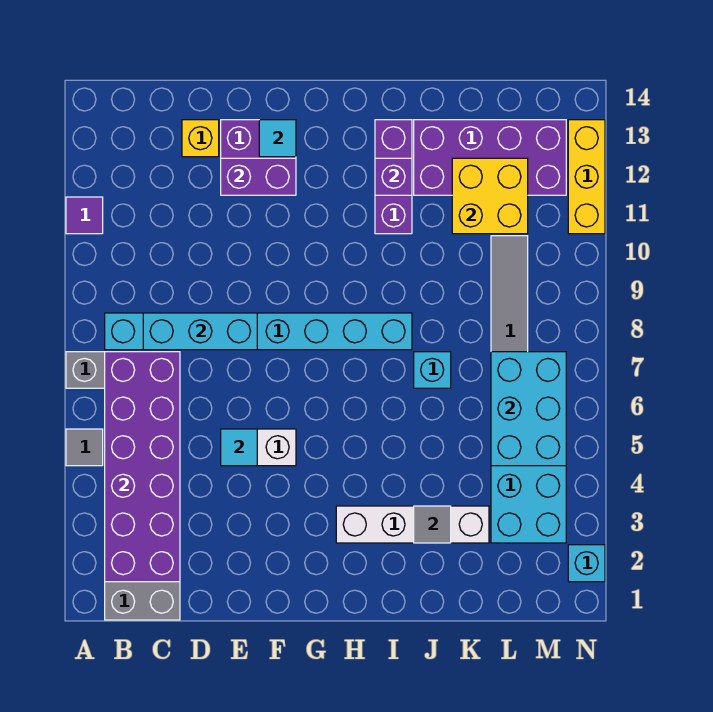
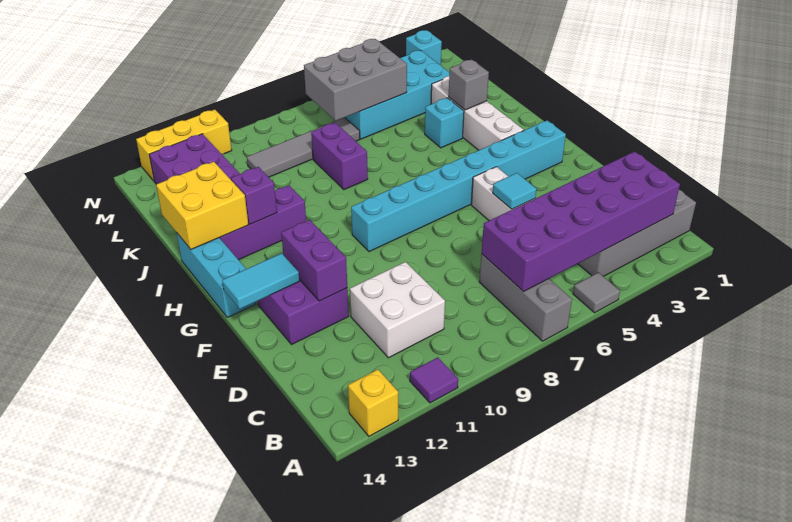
cyan brick B8:I8 level 1 -> cyan brick G2:G9 level 1
cyan brick C8:E8 level 2 -> cyan brick G14:I14 level 1
none -> white brick C10:D11 level 1
yellow brick D13 level 1 -> yellow brick A13 level 1
cyan tile F13 level 2 -> cyan tile F13:F14 level 2
grey tile J3 level 2 -> grey brick J3 level 2
cyan brick J7 level 1 -> cyan brick J4 level 1
none -> purple brick J8:K8 level 1
yellow brick K11:L12 level 2 -> yellow brick I13:J14 level 2
cyan brick L5:M7 level 2 -> grey brick L5:M7 level 2

